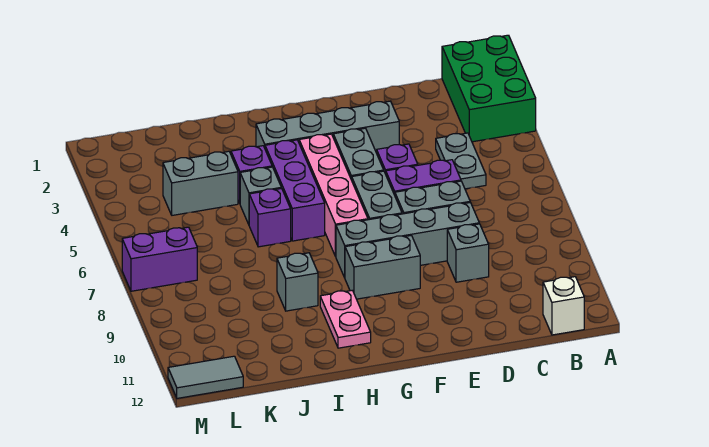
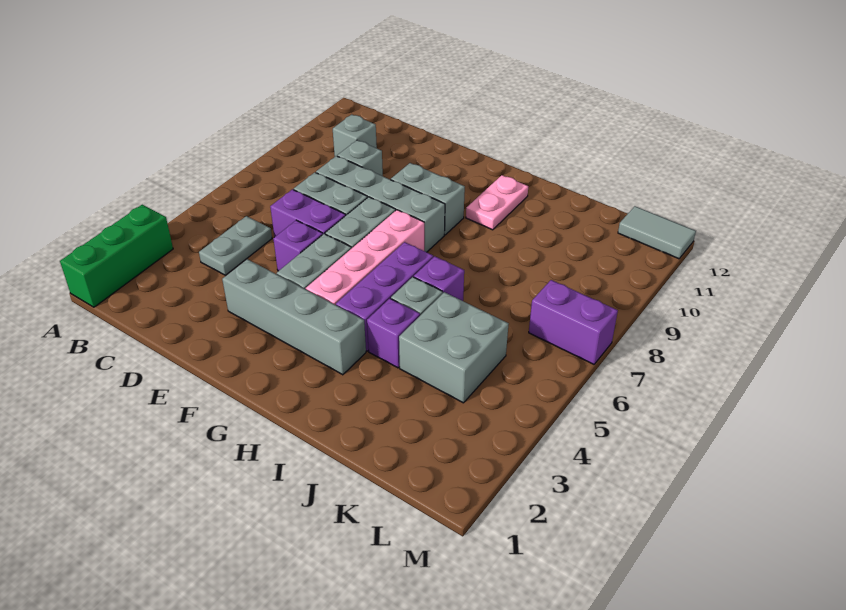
green brick A1:B3 level 1 -> green brick A1:A3 level 1
white brick B12 level 1 -> none
grey brick I9 level 1 -> grey brick C10 level 1
grey brick J4:K4 level 1 -> grey brick J4:K5 level 1

